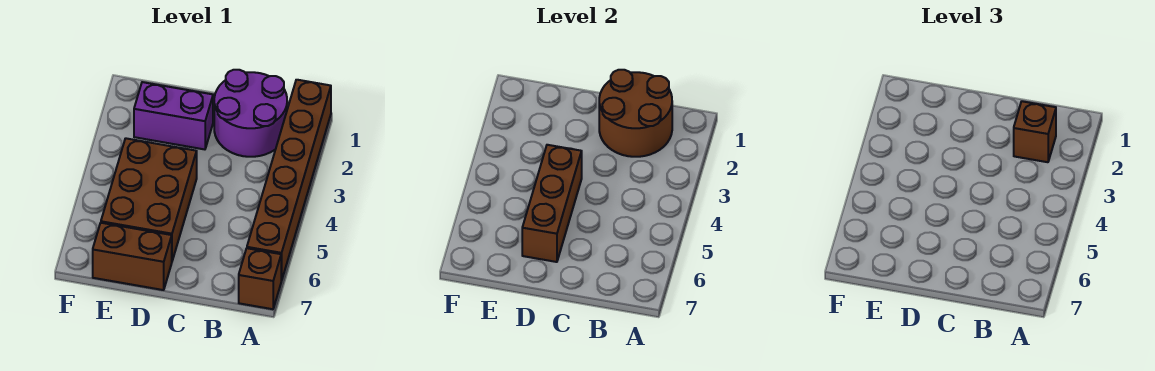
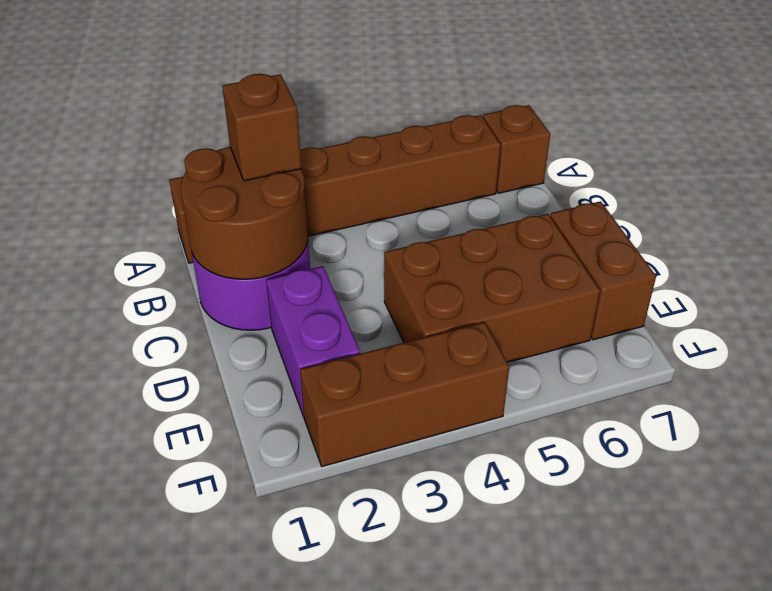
brown brick D4:D6 level 2 -> brown brick F2:F4 level 1

